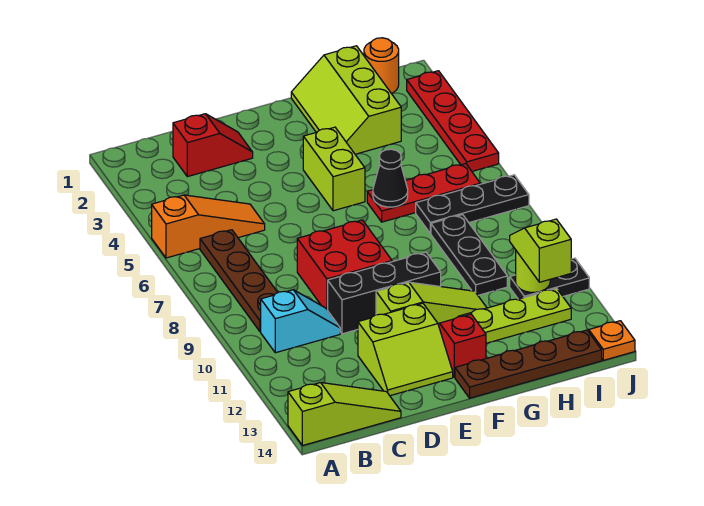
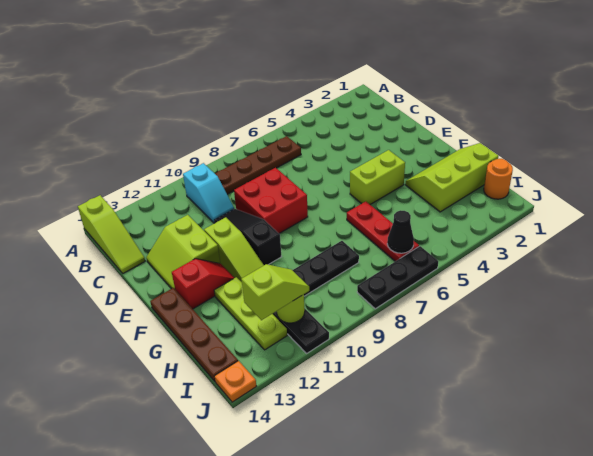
orange slope A5:C5 level 1 top A -> none
red slope C2:D2 level 1 top C -> none
black brick D10:F10 level 1 -> black slope D10:F10 level 1 top F
black cone G6 level 2 -> black cone I6 level 2
black plate H7:J7 level 1 -> black plate J6:J8 level 1
red plate J2:J5 level 1 -> none

